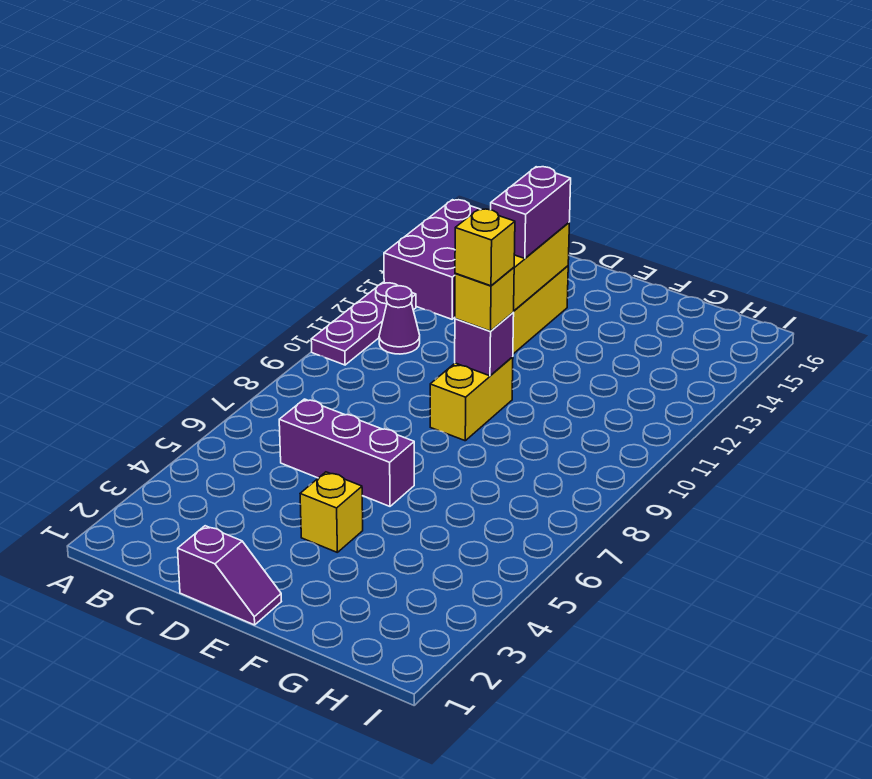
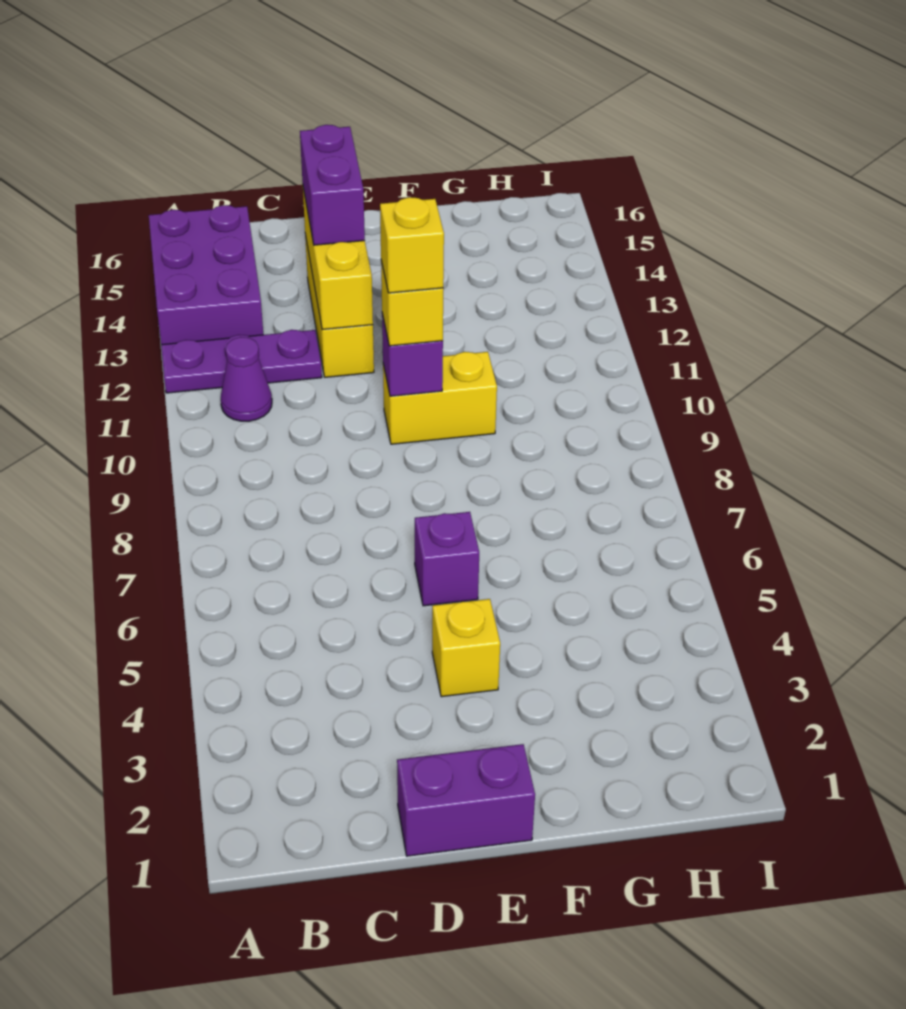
purple plate A10:A12 level 1 -> purple plate A12:C12 level 1
purple brick C6:E6 level 1 -> purple brick E6 level 1
purple slope D1:E1 level 1 top D -> purple brick D1:E1 level 1
yellow brick E9:E10 level 1 -> yellow brick E10:F10 level 1

